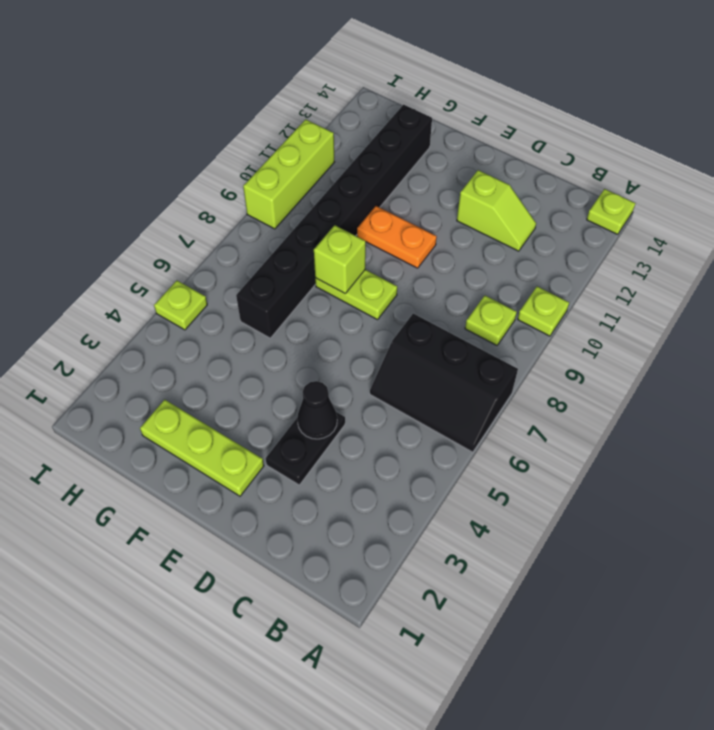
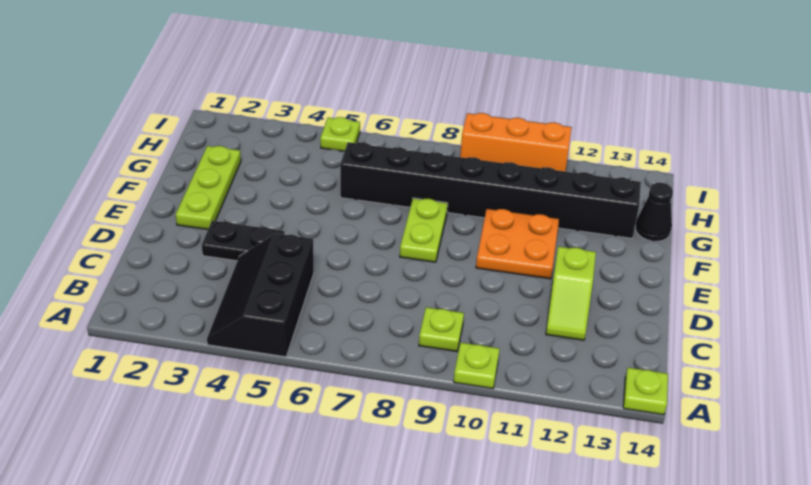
black slope A6:C7 level 1 top 7 -> black slope A4:C5 level 1 top 5
black cone D4 level 2 -> black cone G14 level 1
orange plate E10:F10 level 1 -> orange plate E10:F11 level 1
lime brick F8 level 2 -> none
lime brick I9:I11 level 1 -> orange brick I9:I11 level 1

